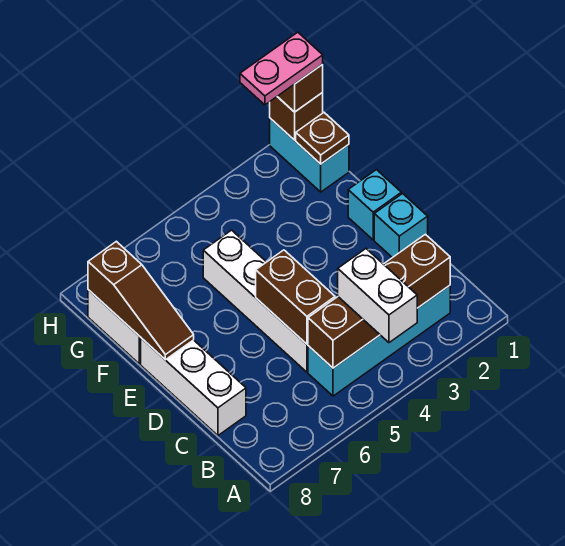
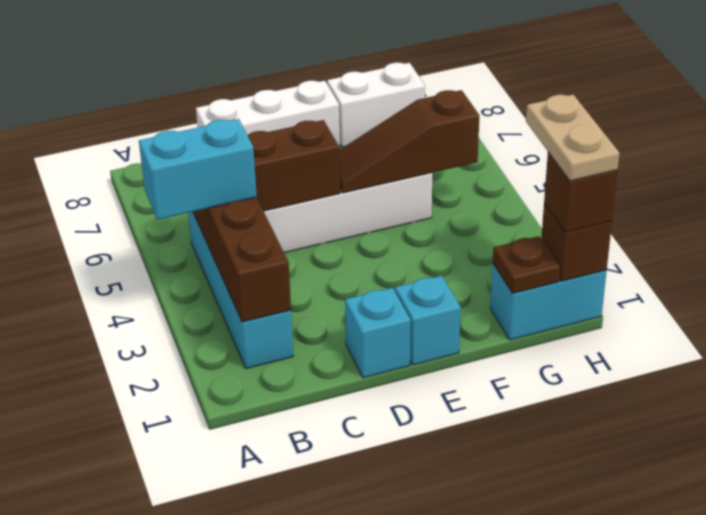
white brick A4:B4 level 3 -> cyan brick A4:B4 level 3
brown slope E8:G8 level 2 top G -> brown slope E5:G5 level 2 top G
pink plate H1:H2 level 4 -> tan plate H1:H2 level 4

